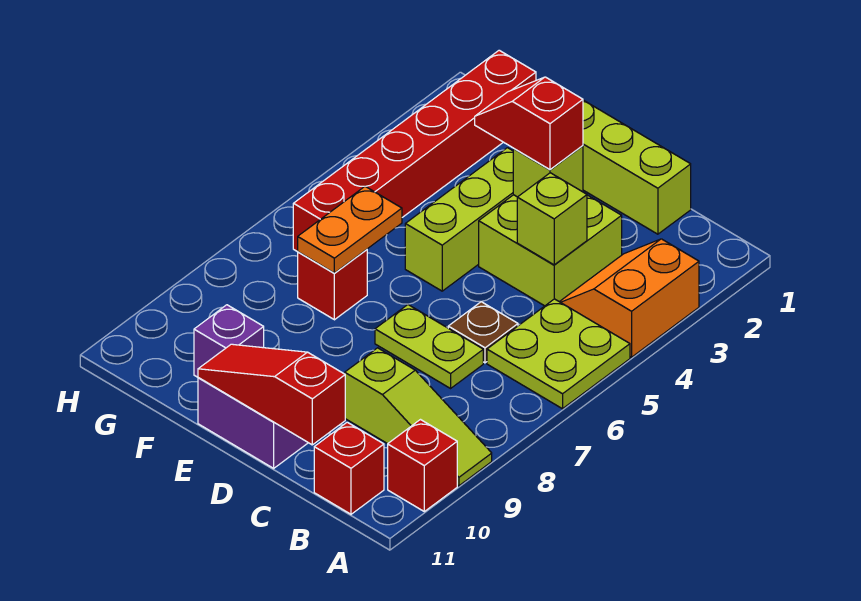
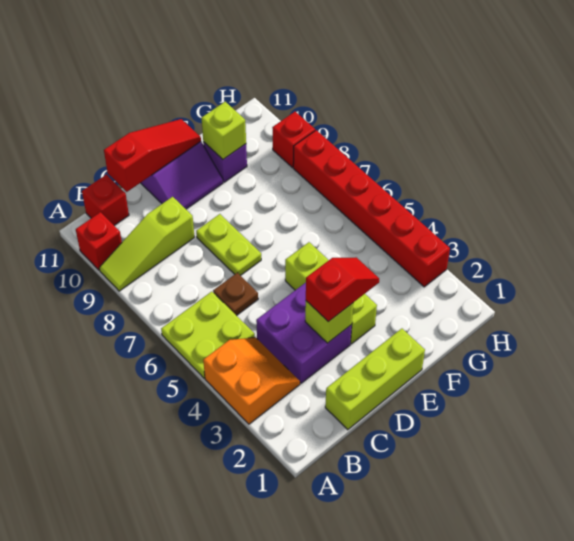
lime brick C3:D4 level 1 -> purple brick C3:D4 level 1
lime brick C4 level 2 -> lime brick F10 level 2
lime plate C7:D7 level 1 -> lime plate D7:D8 level 1
orange plate F6:F7 level 2 -> none
red brick F7 level 1 -> red brick H9 level 1
red brick G1:G6 level 1 -> red brick H3:H8 level 1

